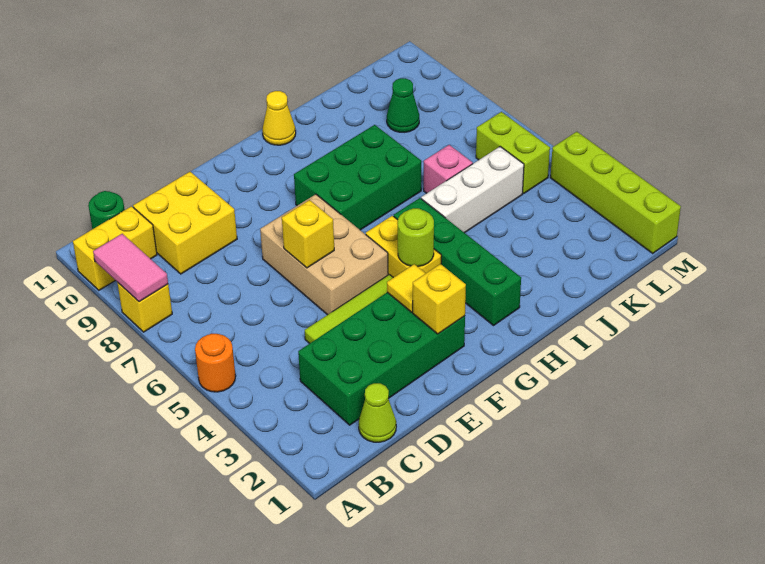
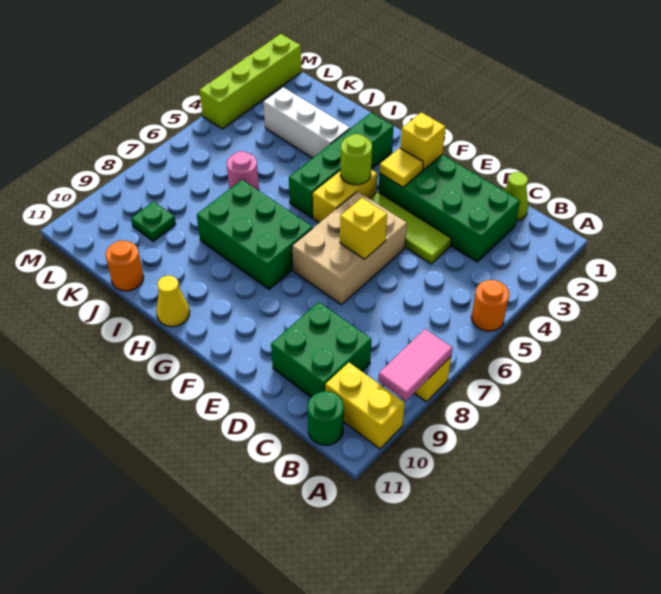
yellow brick C9:D10 level 1 -> green brick C9:D10 level 1
white brick I5:K5 level 1 -> white brick I3:K3 level 1
pink brick J6 level 1 -> pink round brick J6 level 1
none -> orange round brick J11 level 1
green cone K9 level 1 -> green plate K9 level 1
lime brick L5:L6 level 1 -> none

